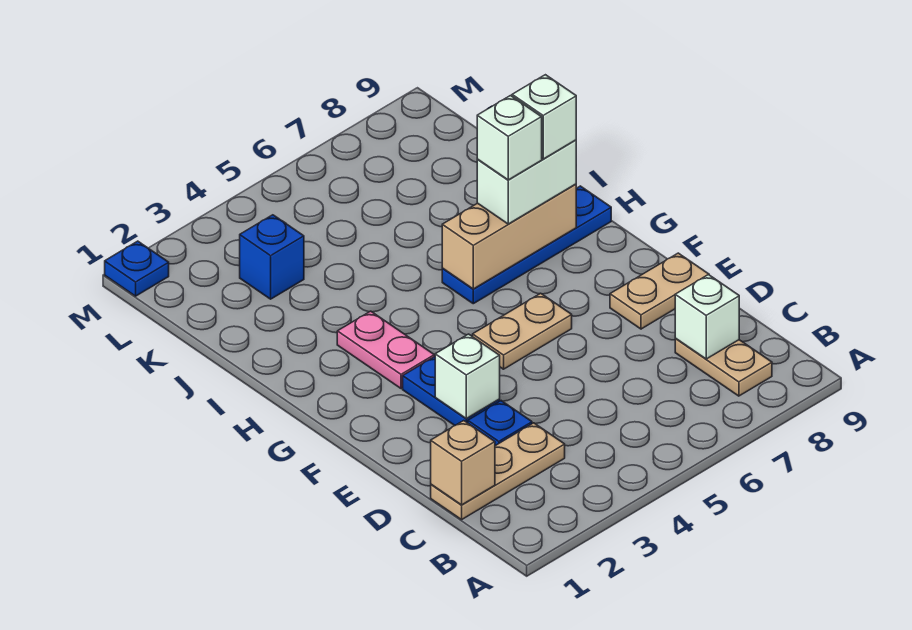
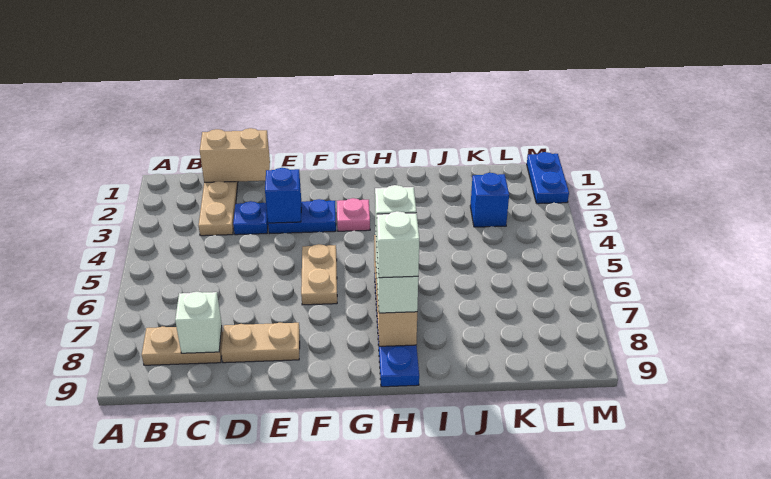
tan brick C1 level 2 -> tan brick C1:D1 level 2
white brick E3 level 2 -> blue brick E3 level 2
tan plate E8:E9 level 1 -> tan plate D8:E8 level 1
pink plate G3:H3 level 1 -> pink plate G3 level 1
blue plate M1 level 1 -> blue plate M1:M2 level 1

